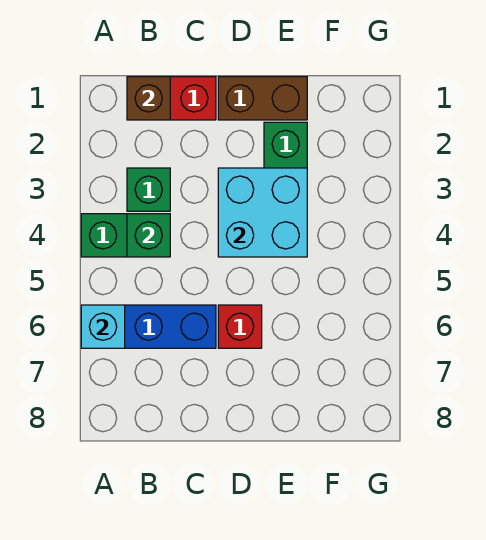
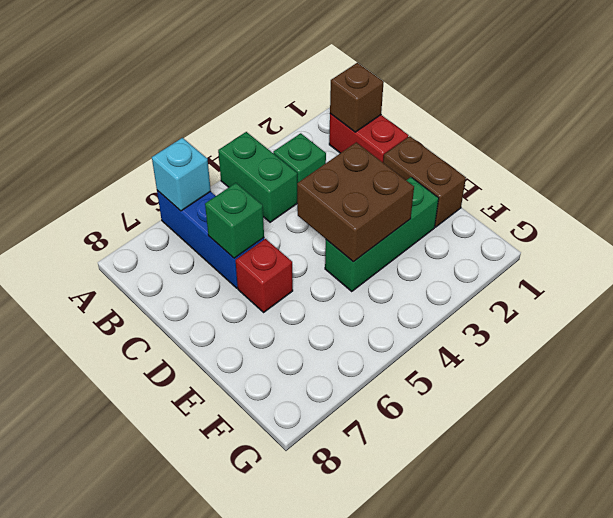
green brick B4 level 2 -> green brick C6 level 2
cyan brick D3:E4 level 2 -> brown brick D3:E4 level 2

